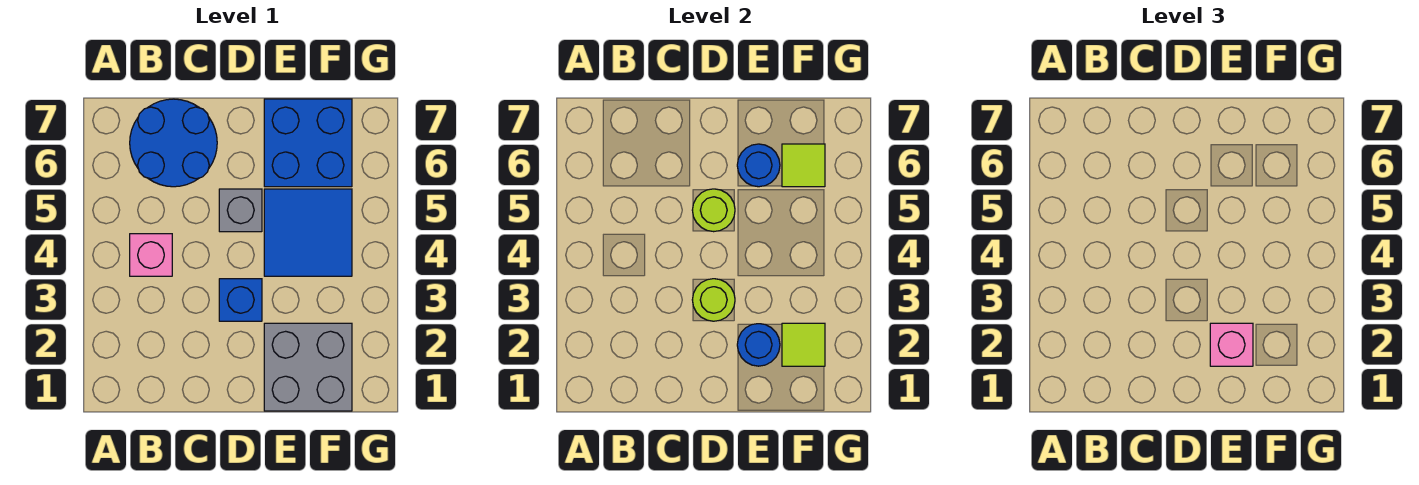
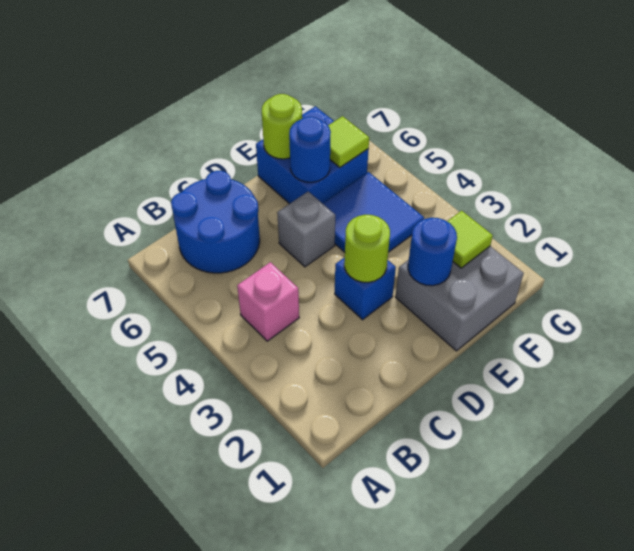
lime round brick D5 level 2 -> lime round brick E7 level 2
pink brick E2 level 3 -> none

